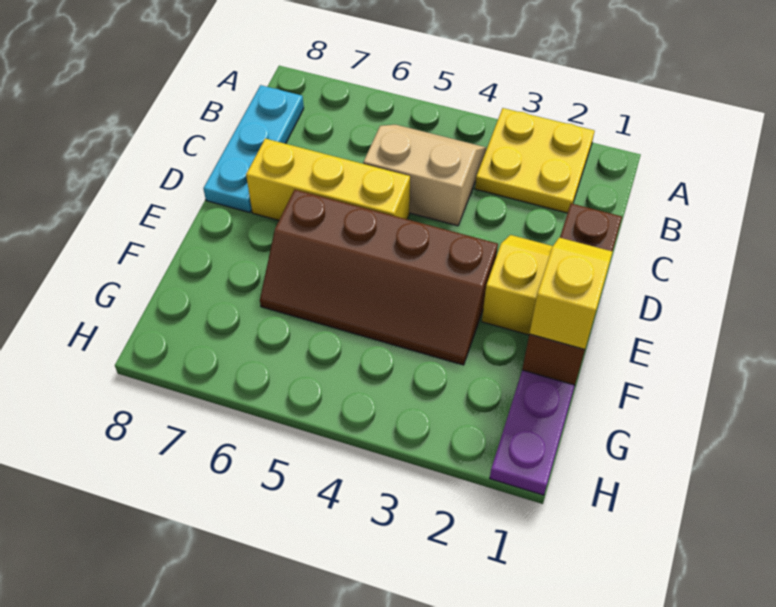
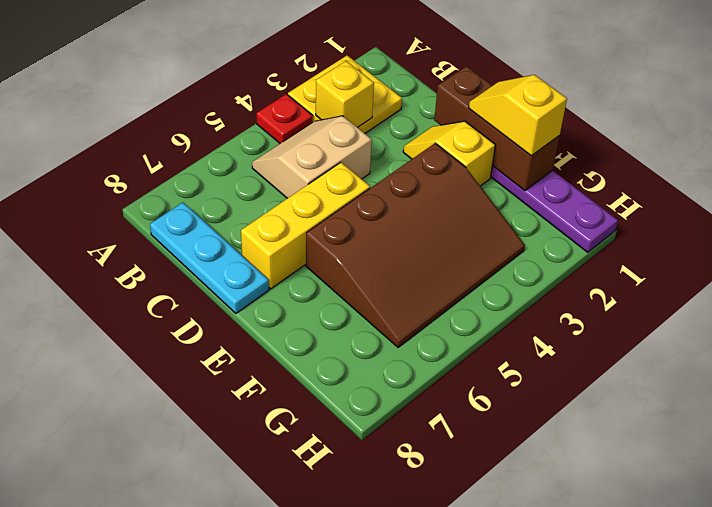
none -> red plate A4 level 1
none -> yellow brick B3 level 2
brown slope E3:F6 level 1 top E -> brown slope E3:G6 level 1 top E

